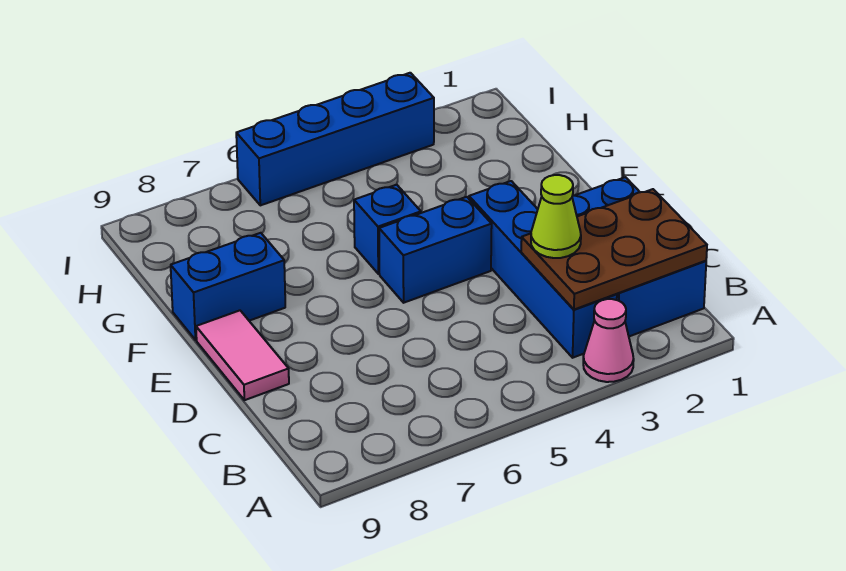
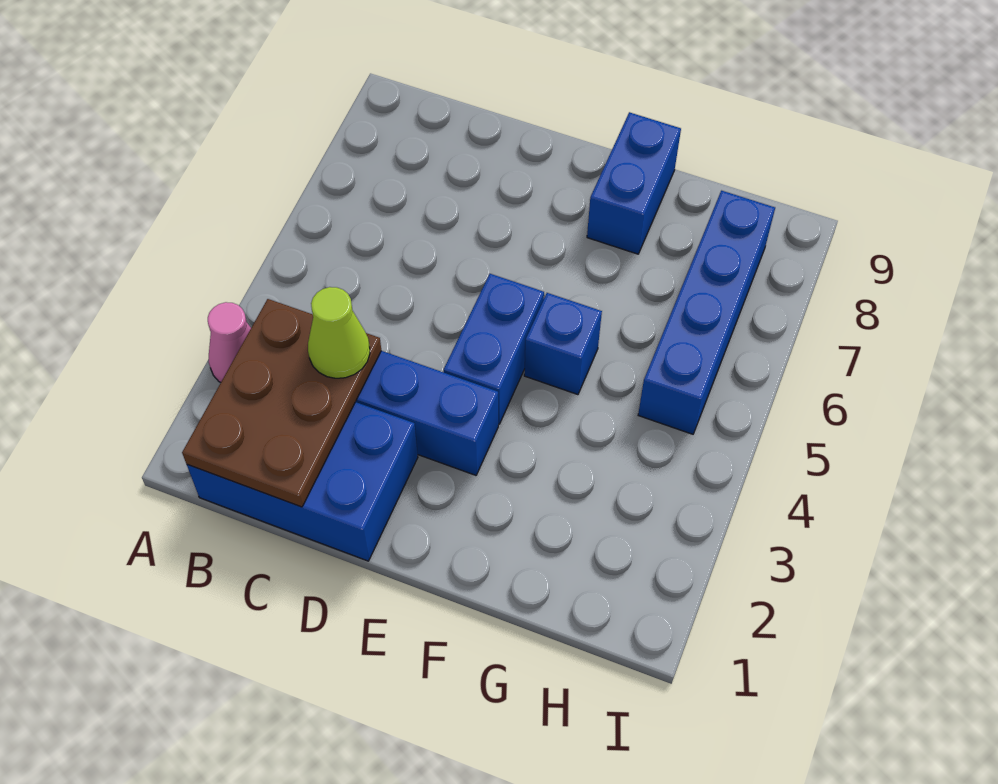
pink tile D9:E9 level 1 -> none
blue brick I3:I6 level 1 -> blue brick H5:H8 level 1

